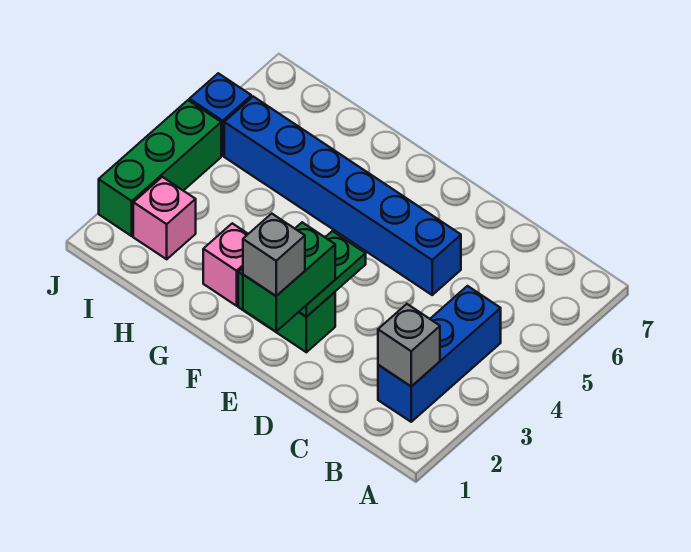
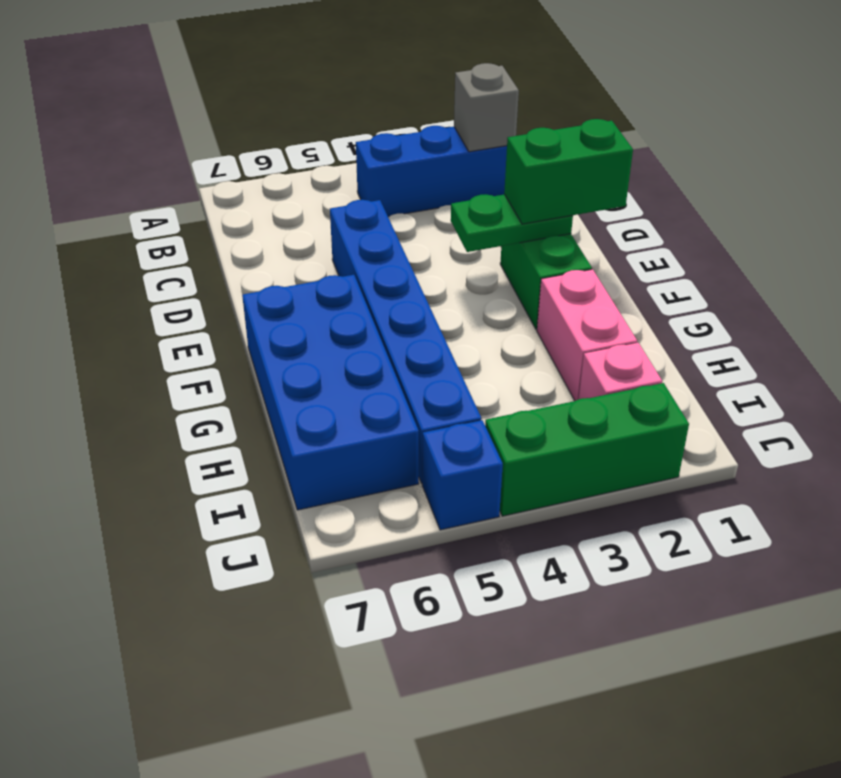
grey brick E1 level 4 -> none
none -> blue brick F6:I7 level 1
pink brick G2 level 1 -> pink brick G2:H2 level 1

